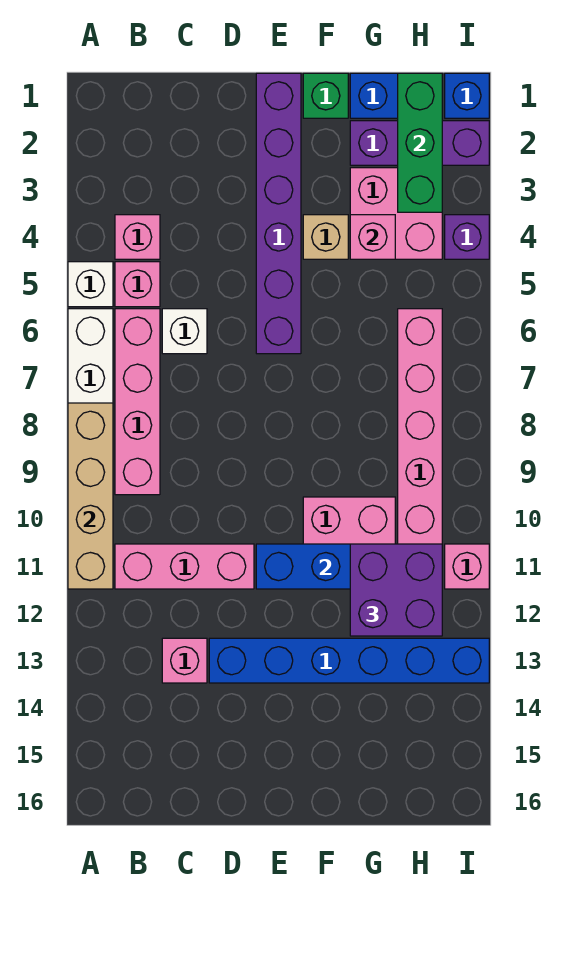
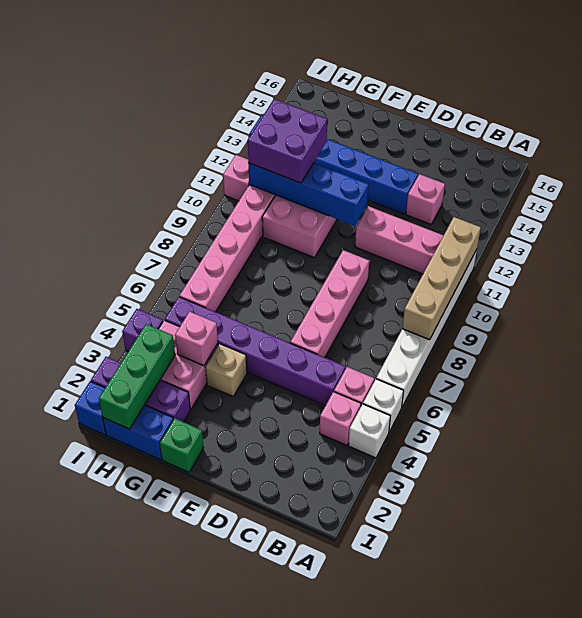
pink brick B6:B9 level 1 -> pink brick D6:D9 level 1
white brick C6 level 1 -> white brick A4 level 1
purple brick E1:E6 level 1 -> purple brick C5:H5 level 1

